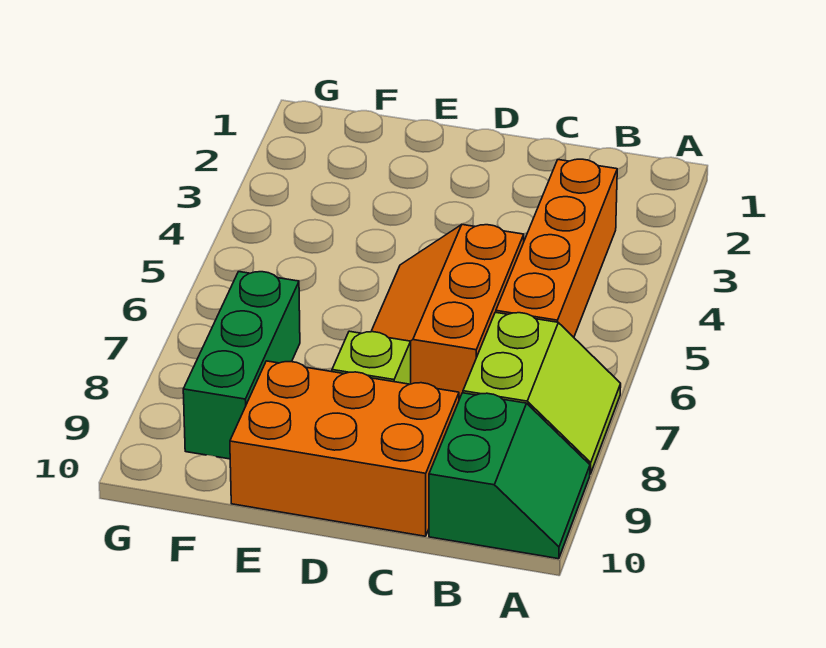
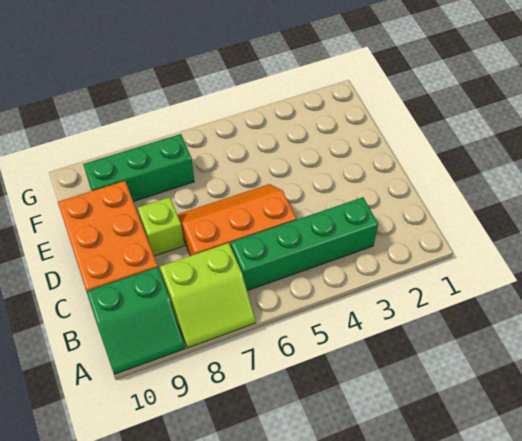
orange brick B3:B6 level 1 -> green brick B3:B6 level 1

